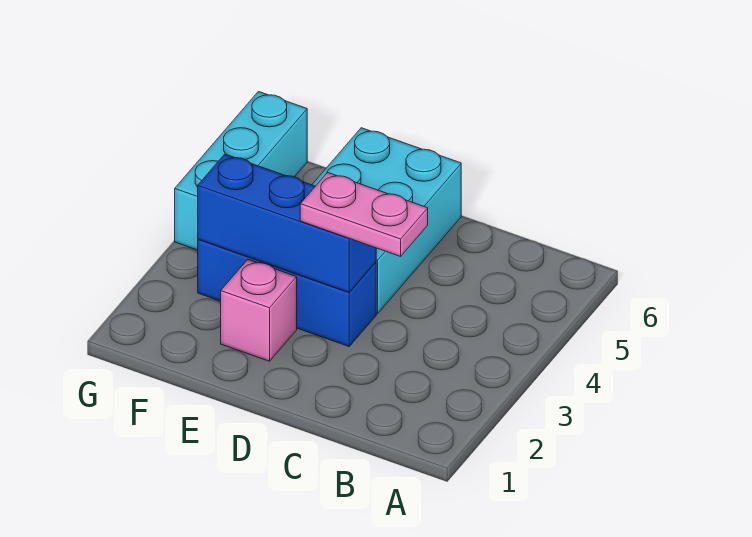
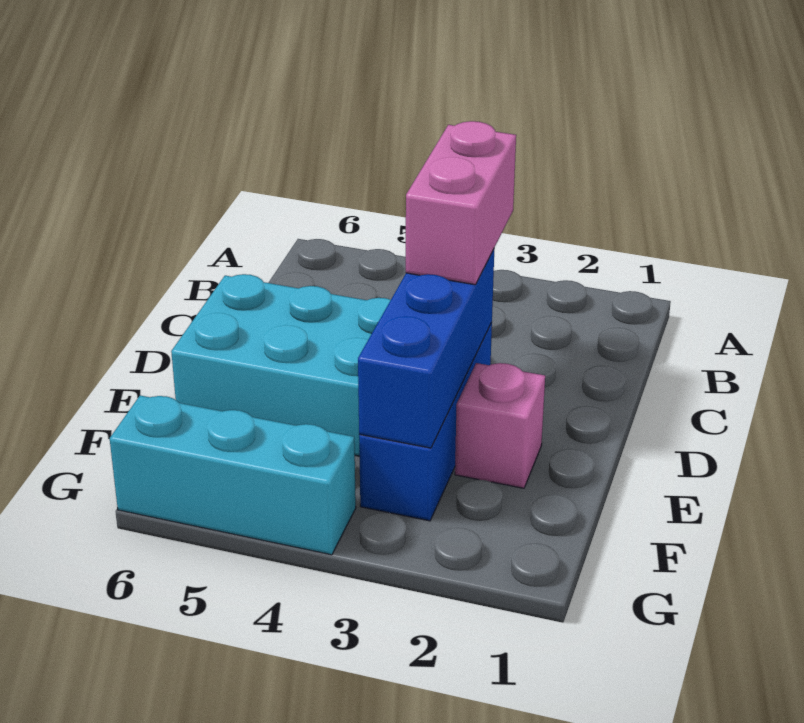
pink plate C3:D3 level 3 -> pink brick C3:D3 level 3

